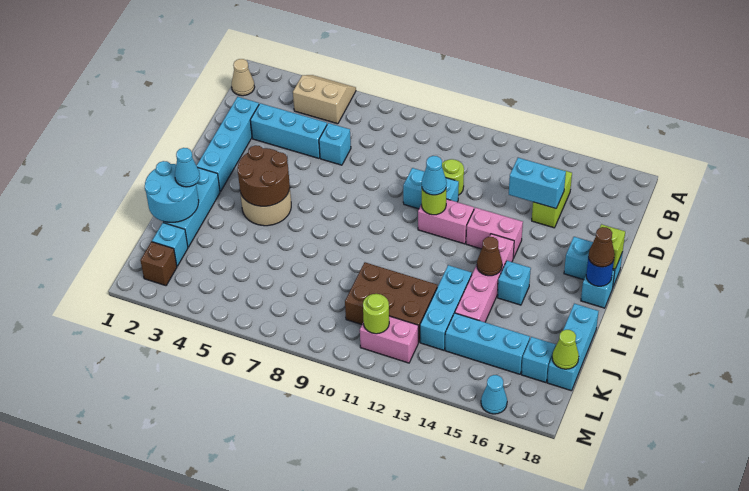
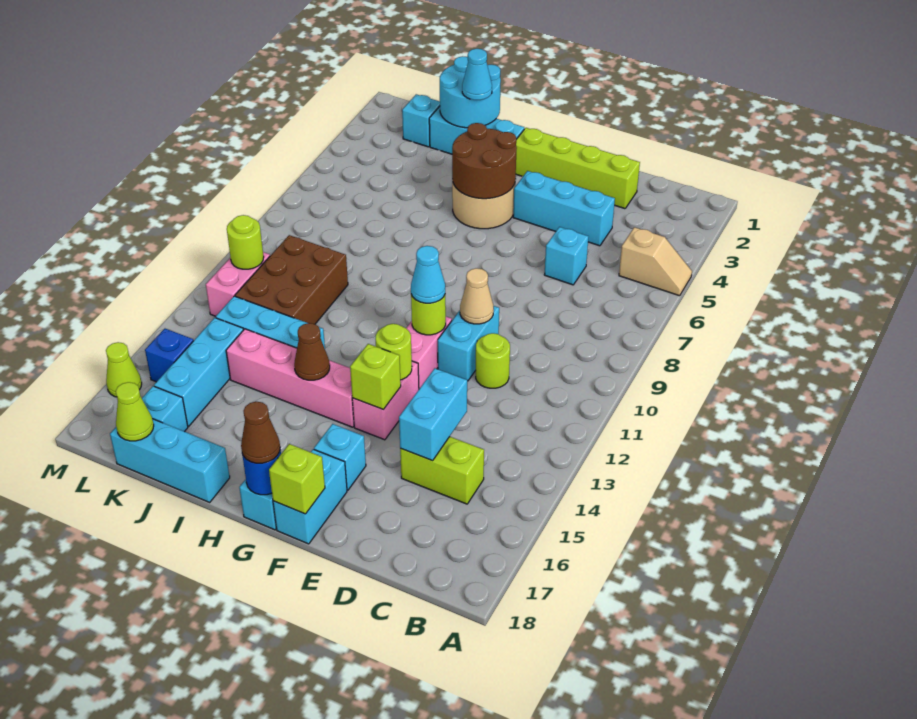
tan slope A4:B5 level 1 top B -> tan slope A5:B5 level 1 top B
tan cone B1 level 1 -> tan cone E10 level 2
cyan brick D2:G2 level 1 -> lime brick D2:G2 level 1
cyan brick D3:D5 level 1 -> cyan brick D4:F4 level 1
none -> lime round brick F13 level 2
none -> lime brick F14 level 2
cyan brick H15 level 1 -> cyan brick F16 level 1
brown brick L2 level 1 -> none
none -> blue brick L15 level 1
cyan cone M16 level 1 -> lime cone M16 level 1

